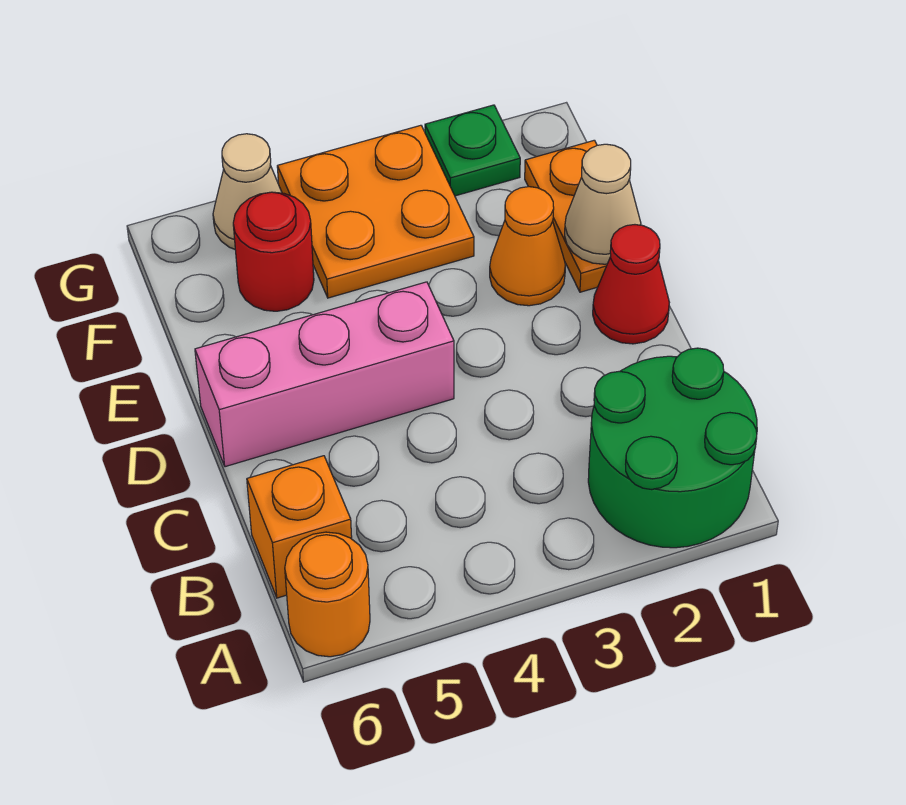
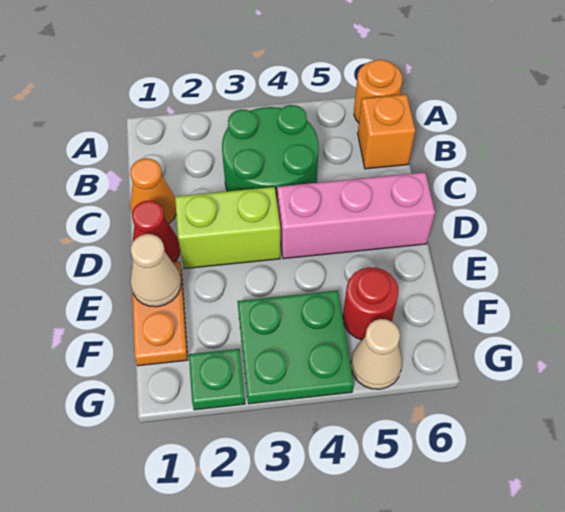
green round brick A1:B2 level 1 -> green round brick B3:C4 level 1
none -> lime brick D2:D3 level 1
orange cone E2 level 1 -> orange cone C1 level 1
orange plate F3:G4 level 1 -> green plate F3:G4 level 1

